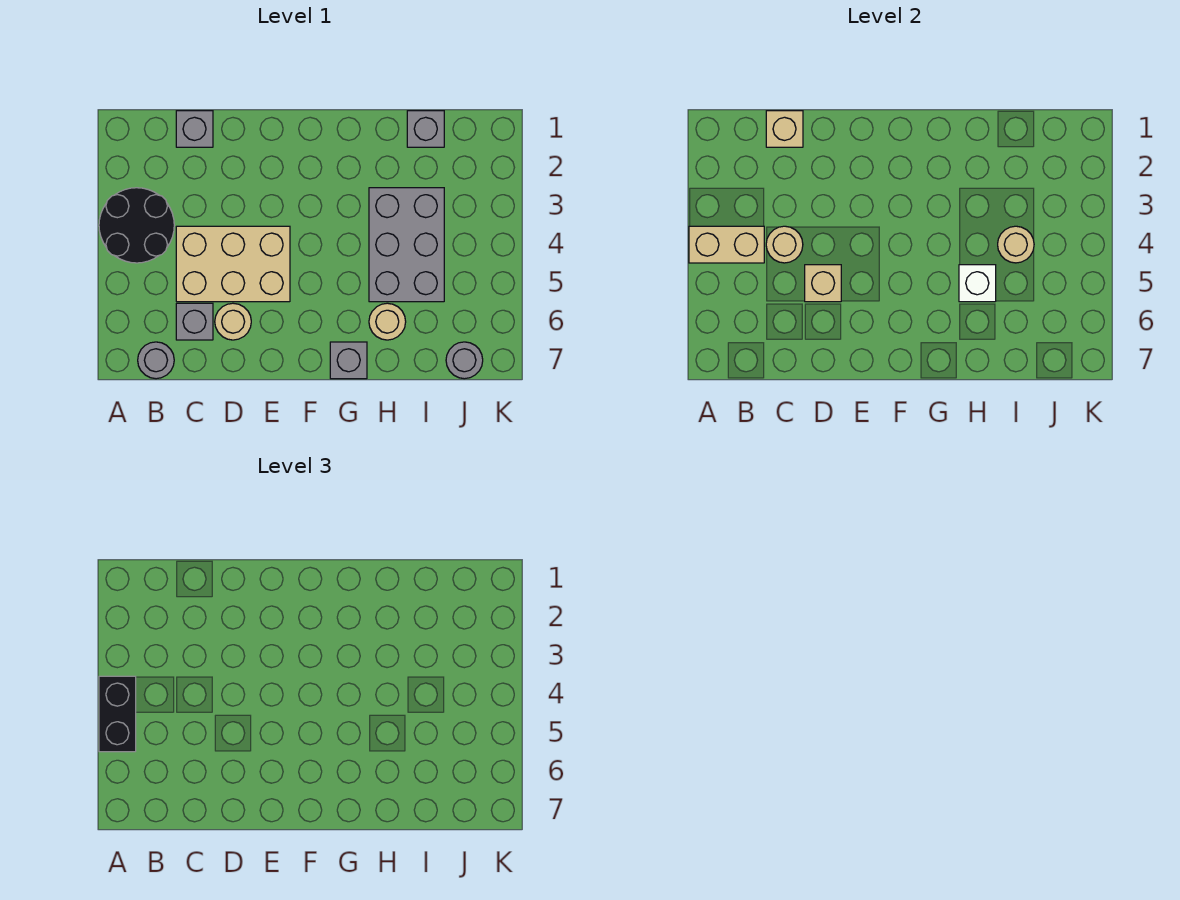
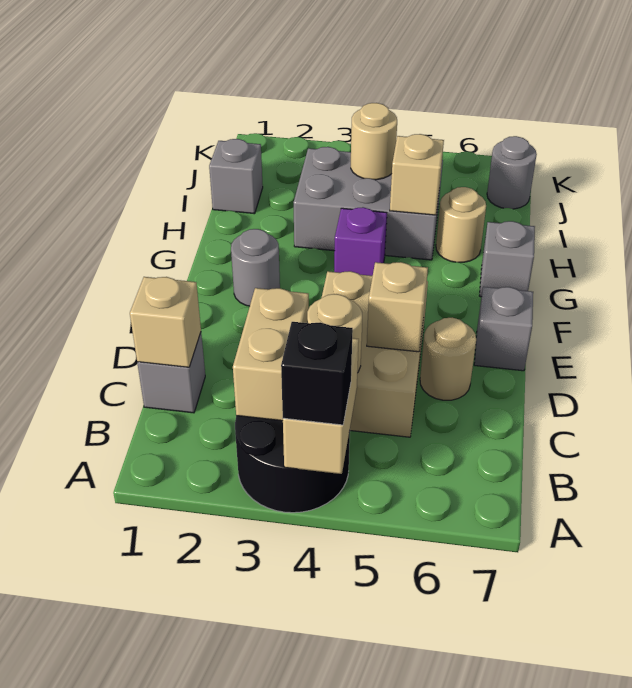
black brick A4:A5 level 3 -> black brick A4 level 3
none -> tan brick B3:C3 level 2
grey round brick B7 level 1 -> grey round brick F2 level 1
grey brick C6 level 1 -> grey brick E7 level 1
none -> purple brick G4 level 1
white brick H5 level 2 -> tan brick H5 level 2

